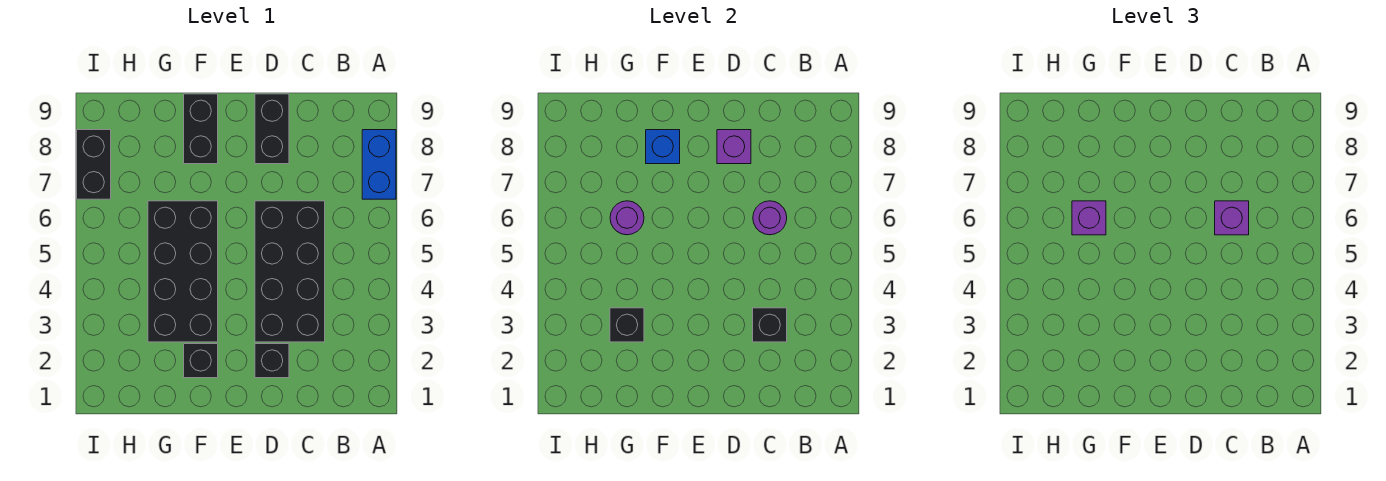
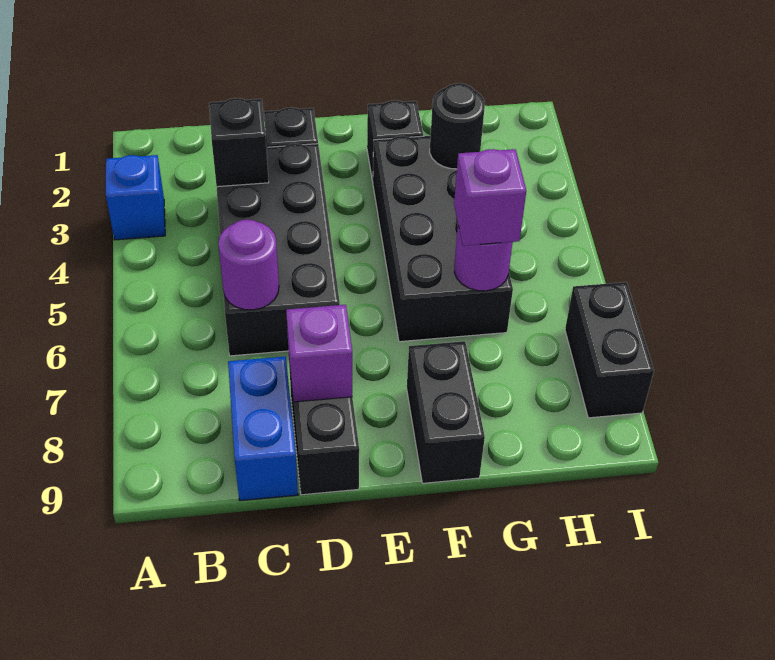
blue brick A7:A8 level 1 -> blue brick C8:C9 level 1
purple brick C6 level 3 -> none
blue brick F8 level 2 -> blue brick A3 level 1
black brick G3 level 2 -> black round brick G3 level 2

